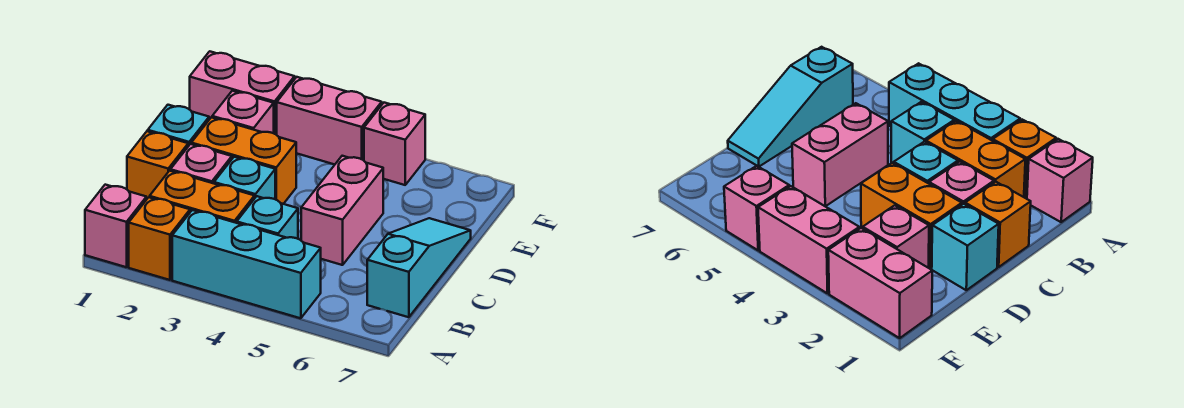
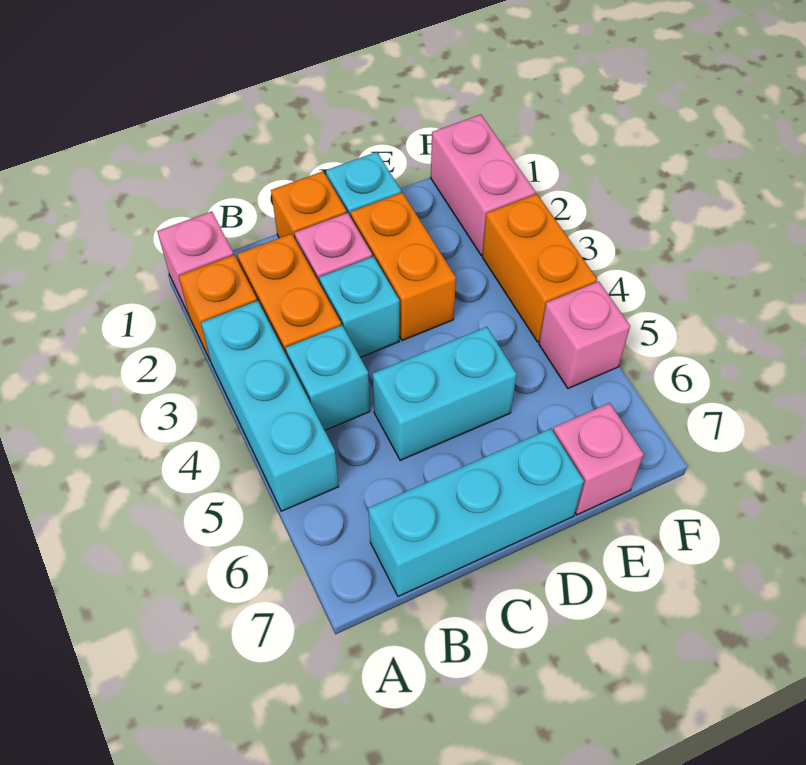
cyan slope B7:D7 level 1 top B -> cyan brick B7:D7 level 1
pink brick C5:D5 level 1 -> cyan brick C5:D5 level 1
pink brick E2 level 1 -> pink brick E7 level 1
pink brick F3:F4 level 1 -> orange brick F3:F4 level 1

